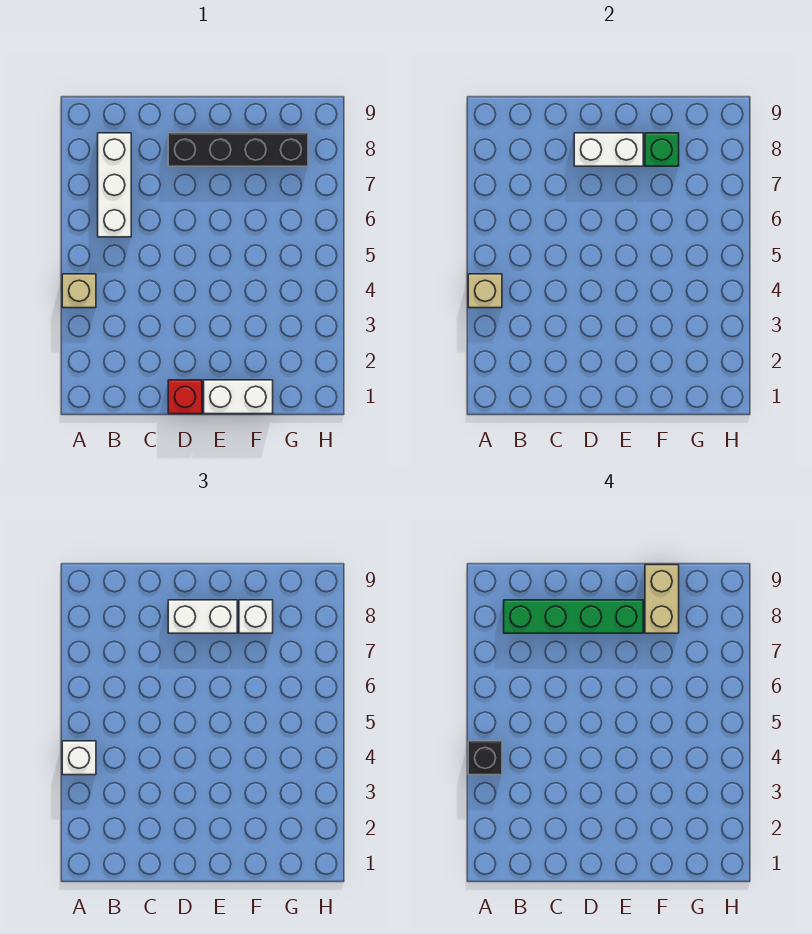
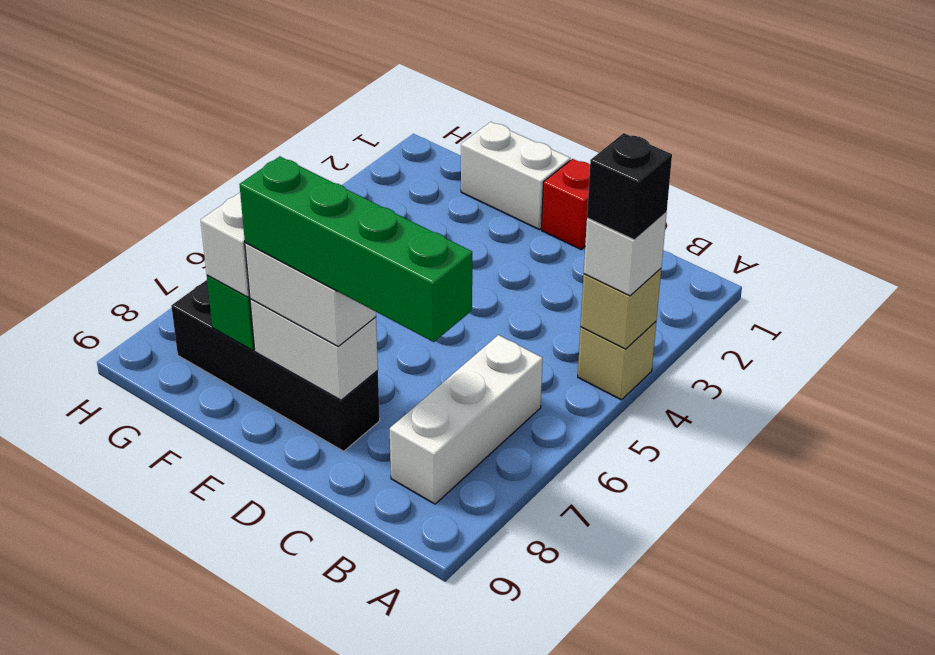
tan brick F8:F9 level 4 -> none

